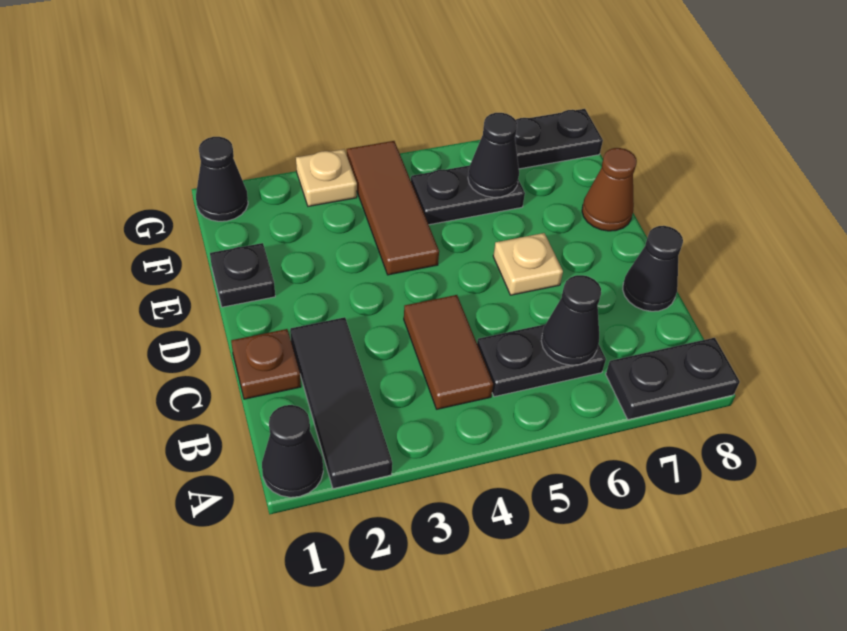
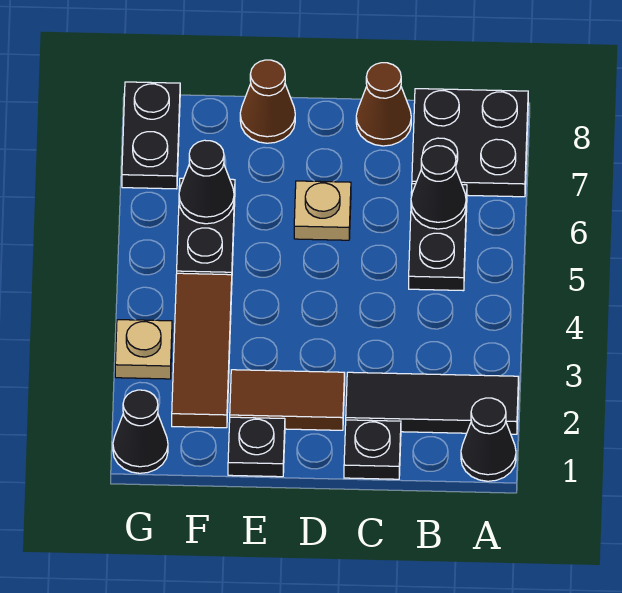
black plate A7:A8 level 1 -> black plate A7:B8 level 1
brown tile B4:C4 level 1 -> brown tile D2:E2 level 1
brown plate C1 level 1 -> black plate C1 level 1
black cone C8 level 1 -> brown cone C8 level 1
brown tile E4:G4 level 1 -> brown tile F2:F4 level 1

